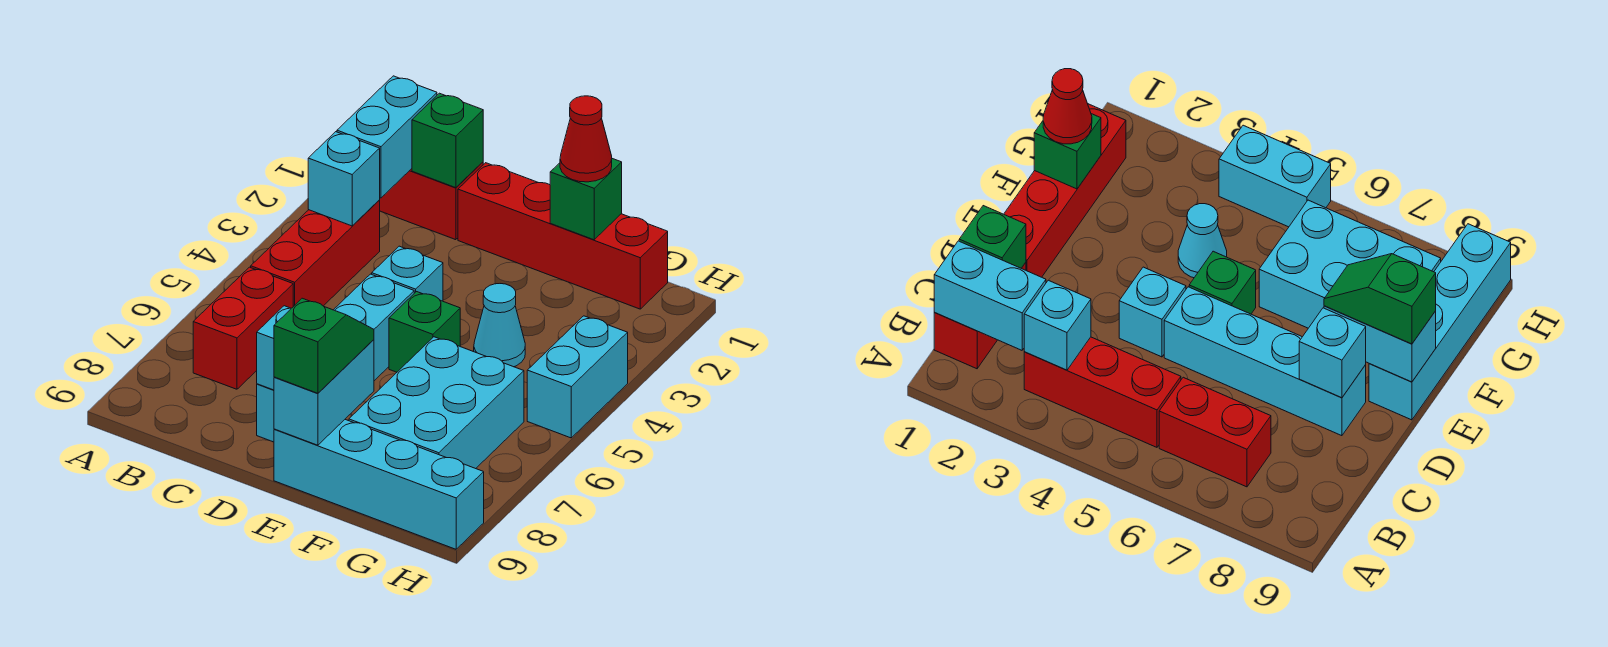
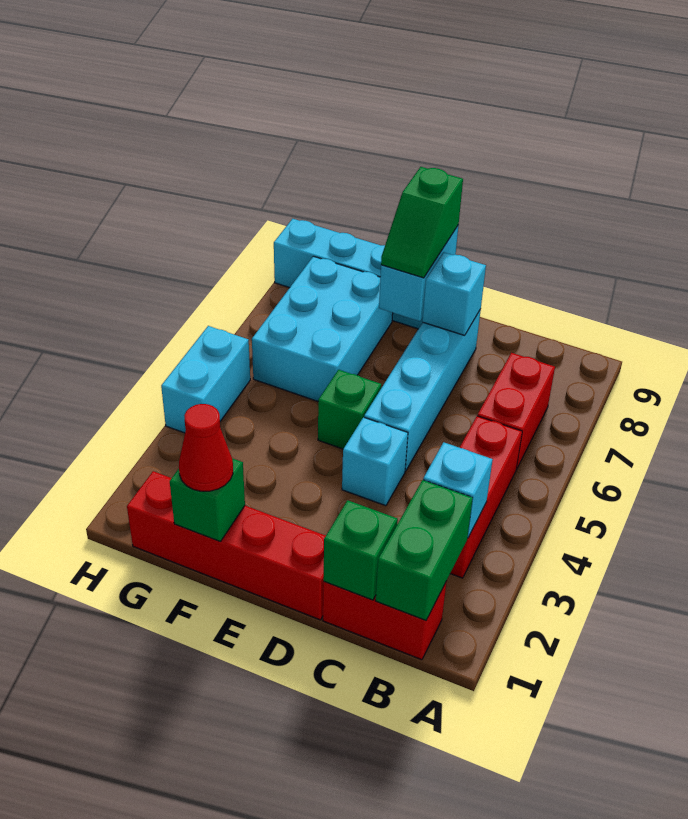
cyan brick B1:B2 level 2 -> green brick B1:B2 level 2
cyan cone F4 level 1 -> none

